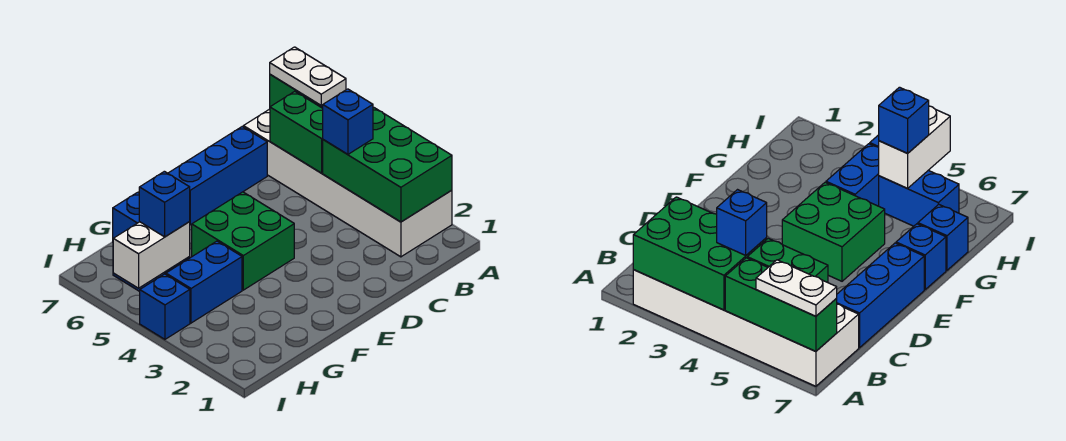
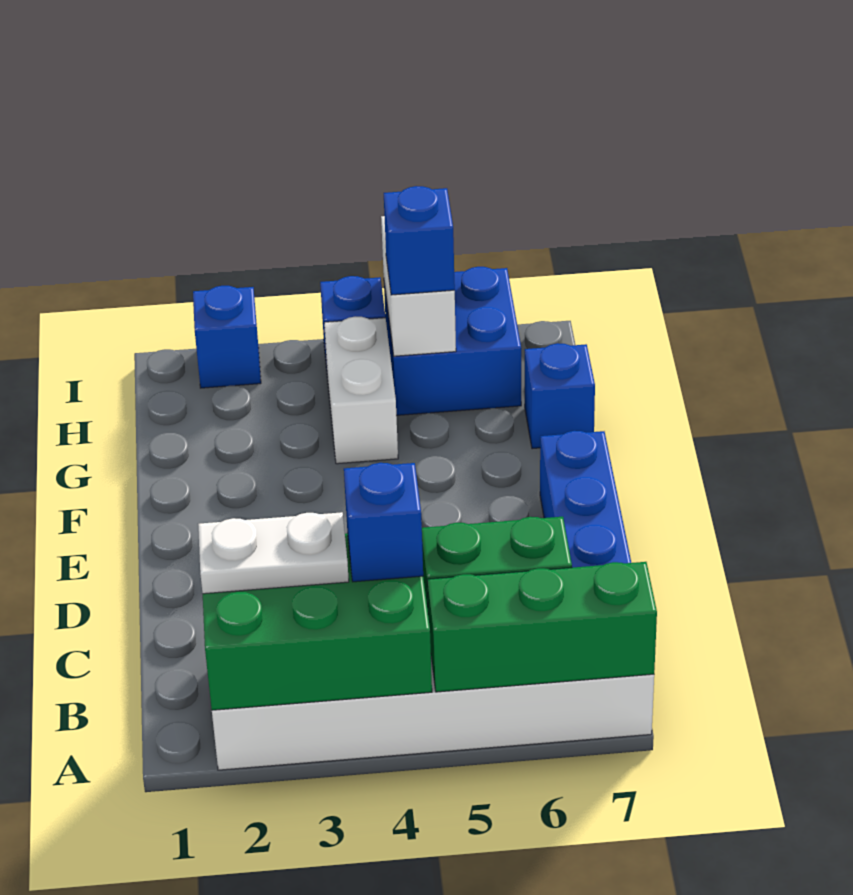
white plate A6:A7 level 3 -> white plate B2:B3 level 3
green brick E4:F5 level 1 -> none
blue brick F7 level 1 -> blue brick I2 level 1
blue brick G4:H4 level 1 -> white brick G4:H4 level 1
blue brick H5:H6 level 1 -> blue brick H5:I6 level 1

